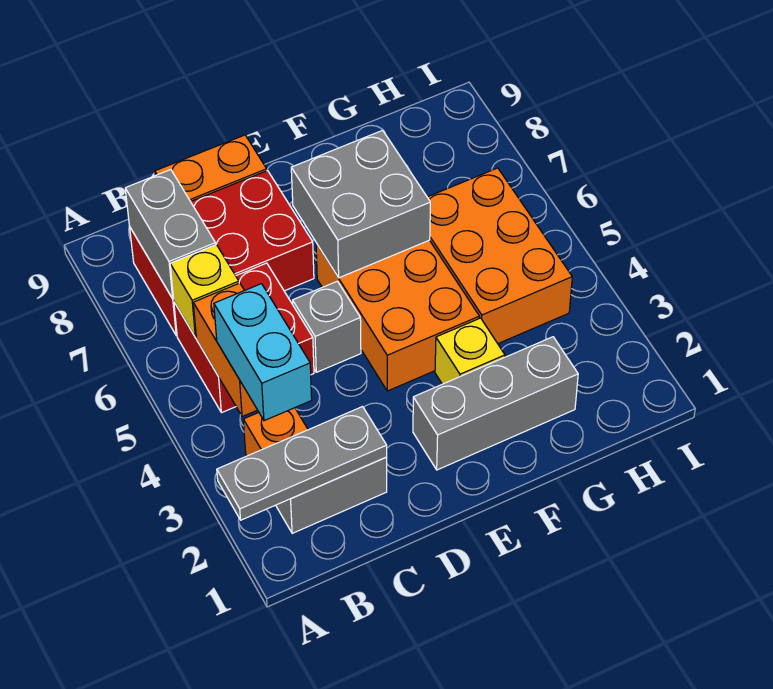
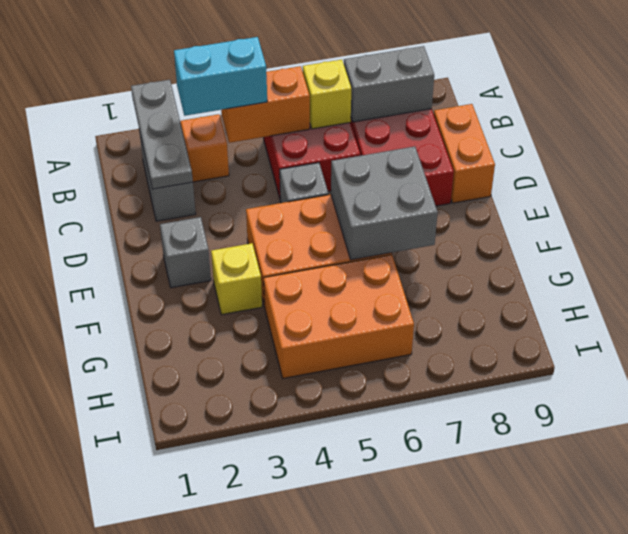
grey brick E2:G2 level 1 -> grey brick E2 level 1

